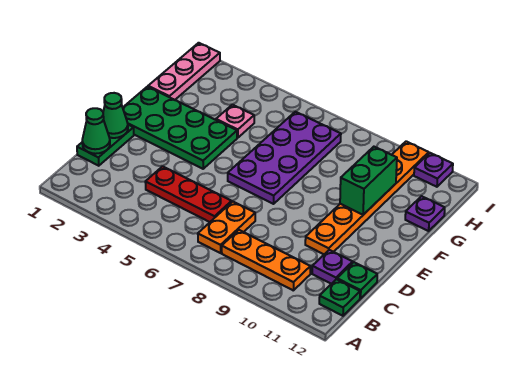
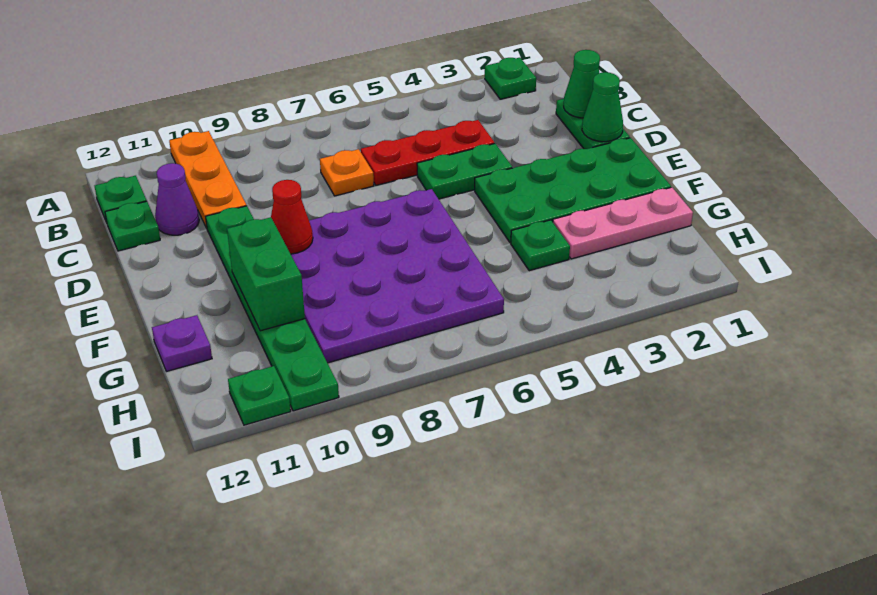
none -> green plate A2 level 1
orange plate B7:C7 level 1 -> orange plate C7 level 1
orange plate B8:B10 level 1 -> orange plate A10:C10 level 1
purple plate C11 level 1 -> purple cone C11 level 1
none -> green plate D4:D5 level 1
orange plate D10:I10 level 1 -> green plate D10:I10 level 1
purple plate E6:H7 level 1 -> purple plate E6:H9 level 1
none -> red cone E9 level 2
pink plate G1:I1 level 1 -> pink plate G1:G3 level 1
pink plate G4 level 1 -> green plate G4 level 1
purple plate I11 level 1 -> green plate I11 level 1

